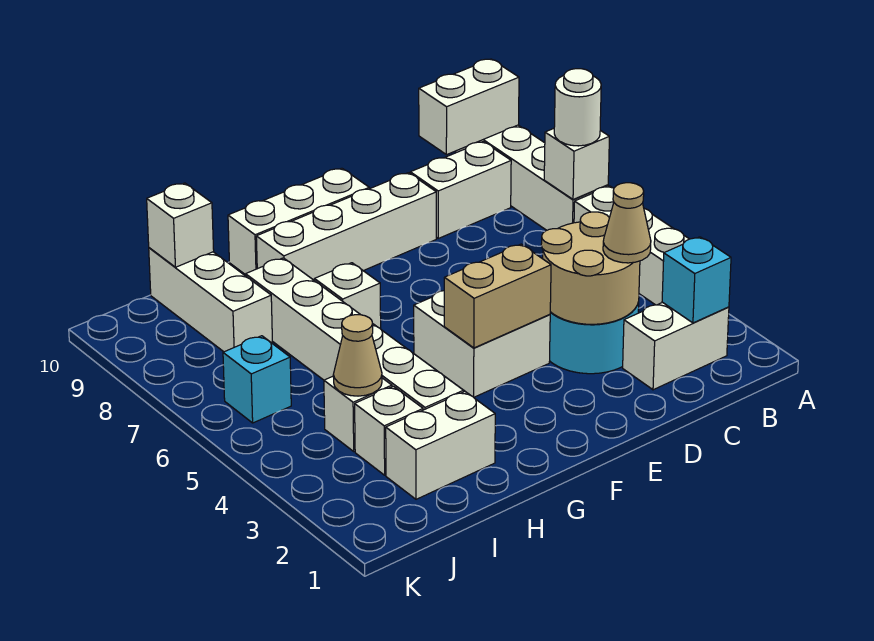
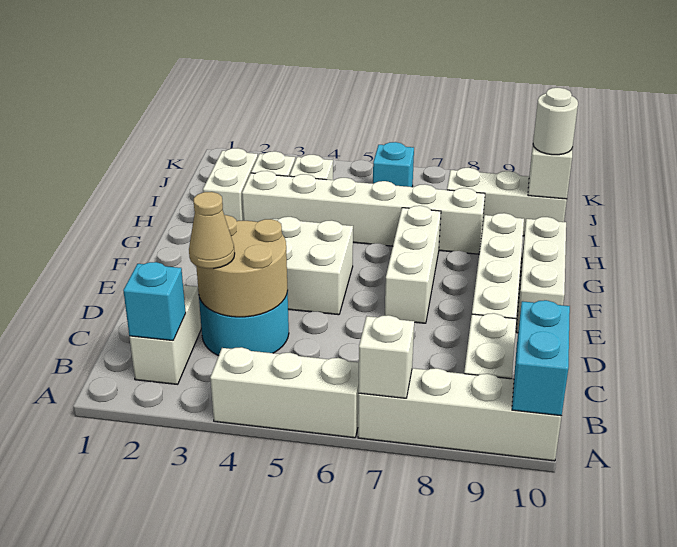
white round brick A7 level 3 -> white round brick I10 level 3
white brick A10:B10 level 2 -> cyan brick A10:B10 level 2
tan brick E4:F4 level 2 -> none
white brick G7 level 1 -> white brick E7:G7 level 1
tan cone I4 level 2 -> none

